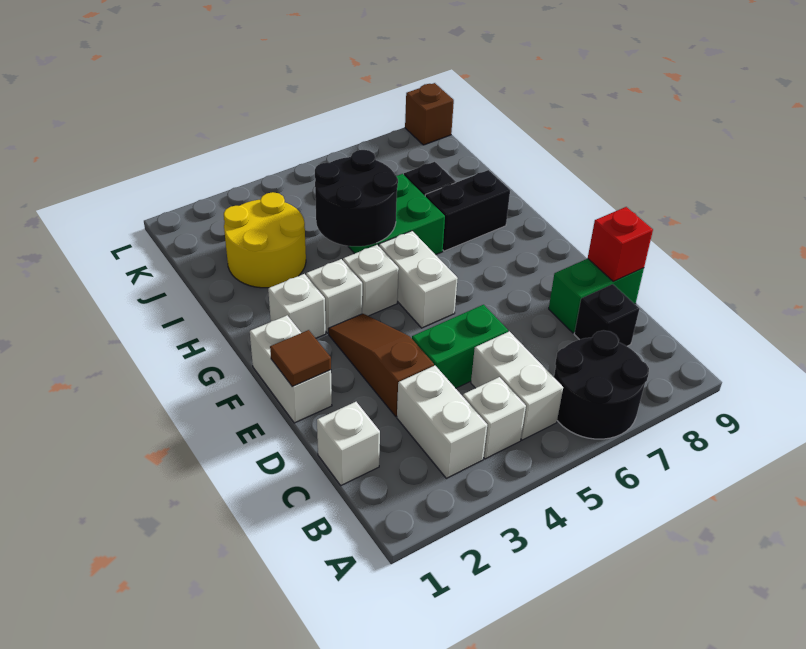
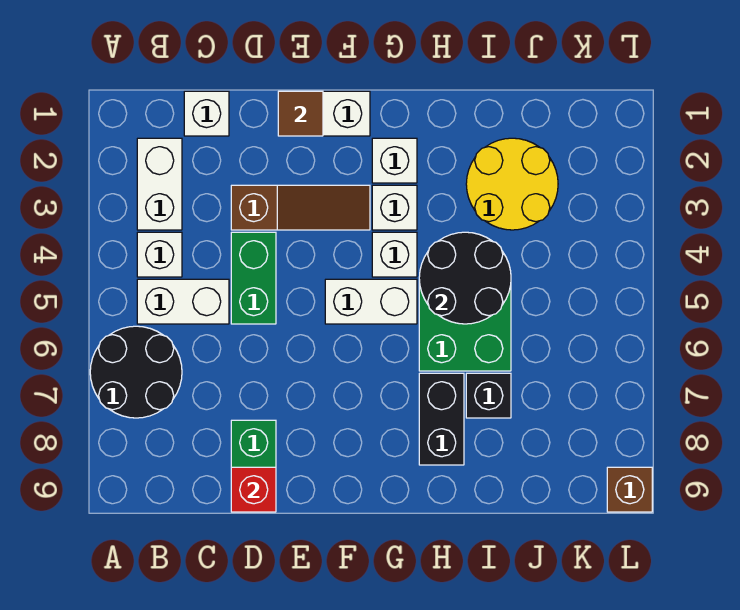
white brick B3:C3 level 1 -> white brick B2:B3 level 1
black brick C8 level 1 -> none

